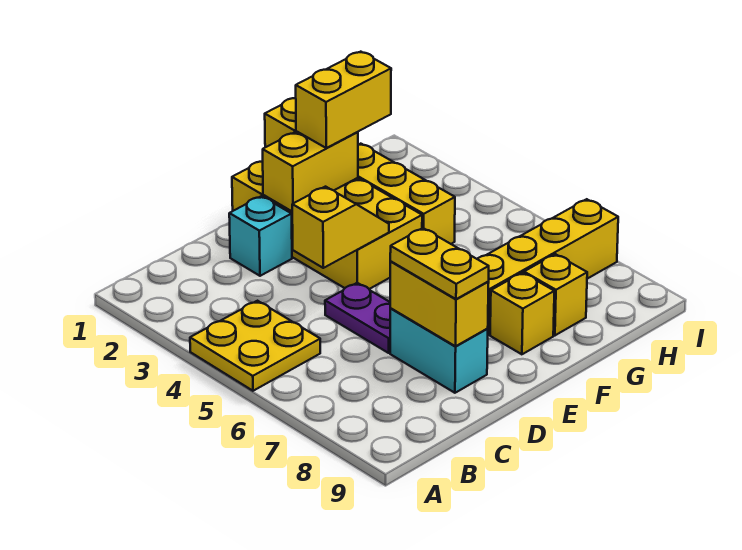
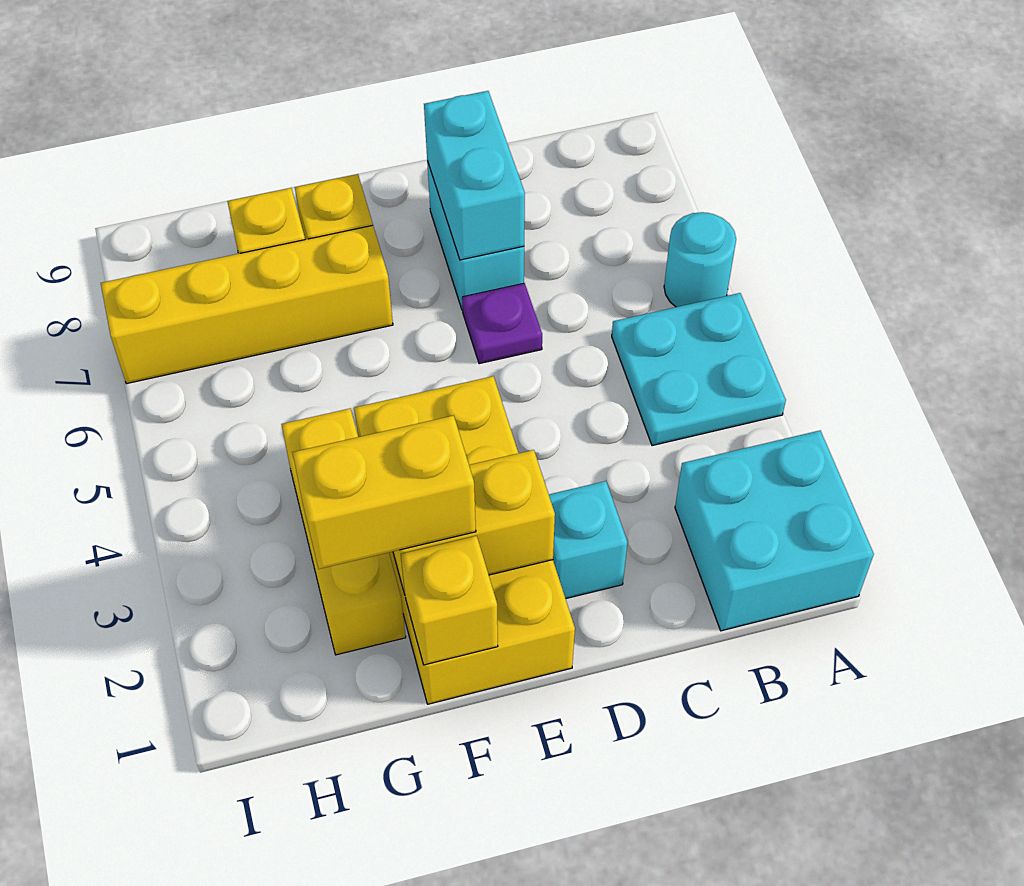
none -> cyan brick A1:B2 level 1
yellow plate A4:B5 level 1 -> cyan plate A4:B5 level 1
none -> cyan round brick A6 level 1
yellow slope D4:E4 level 2 top D -> none
purple plate D5:D6 level 1 -> purple plate D6 level 1
yellow brick D7:D8 level 2 -> cyan brick D7:D8 level 2
yellow plate D7:D8 level 3 -> none

